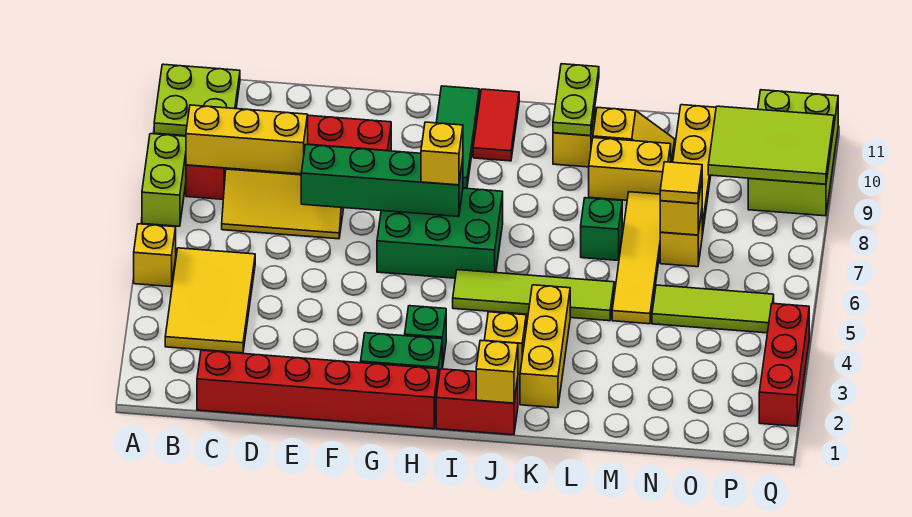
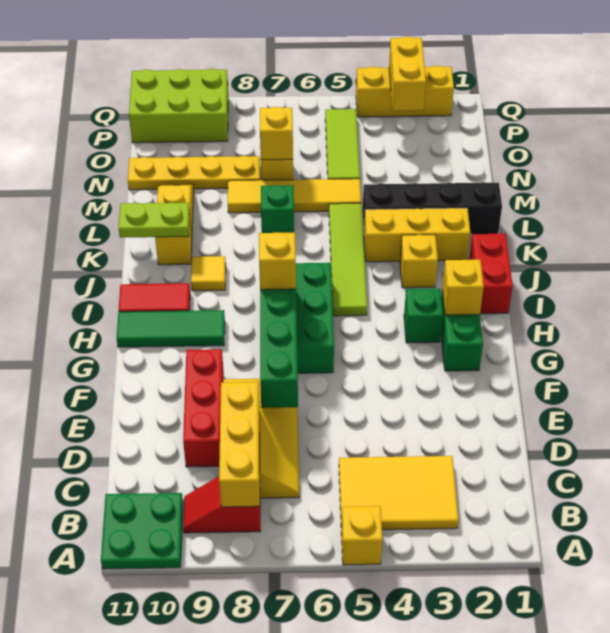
lime brick A7:A8 level 1 -> none
lime plate A10:B11 level 1 -> green plate A10:B11 level 1
red brick C1:H1 level 1 -> none
yellow brick J1 level 2 -> yellow brick H2 level 2
none -> black brick L1:L4 level 1
yellow brick L9:M9 level 1 -> yellow brick P3:Q3 level 2
yellow tile N7 level 3 -> yellow tile J9 level 1
lime tile O9:Q10 level 2 -> none
red brick Q2:Q4 level 1 -> yellow brick Q2:Q4 level 1

